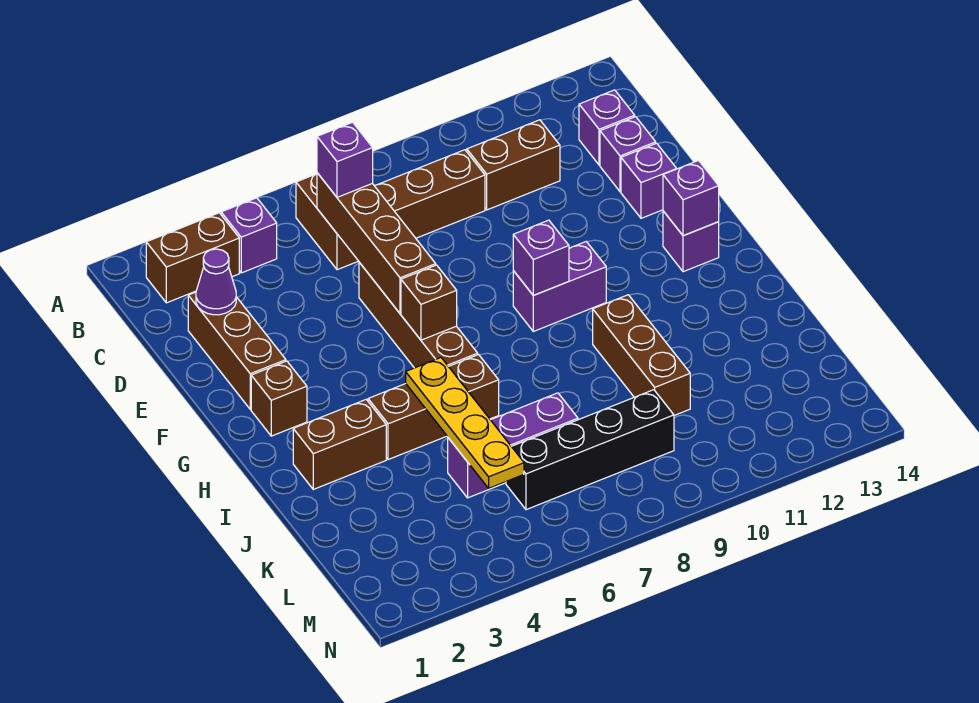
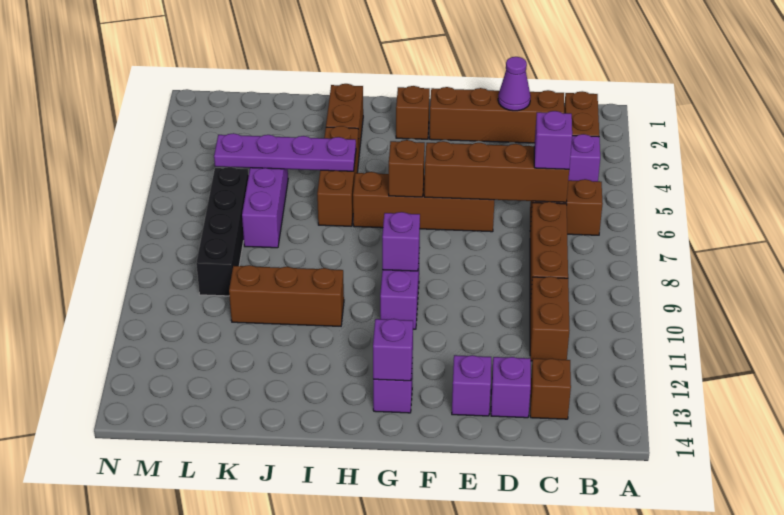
purple brick C13 level 1 -> brown brick C13 level 1
brown brick D2:F2 level 1 -> brown brick C2:F2 level 1
yellow plate I5:L5 level 2 -> purple plate I5:L5 level 2

